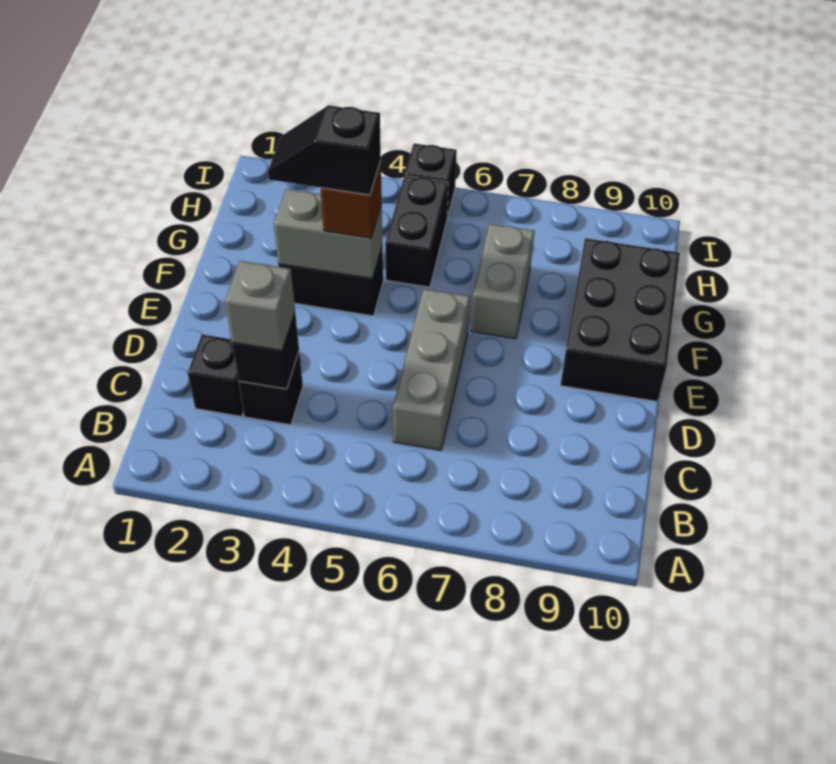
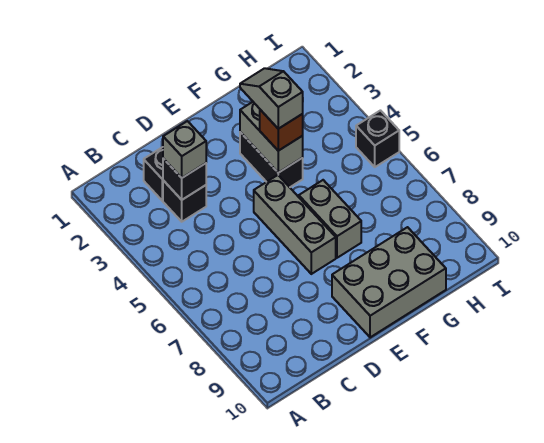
grey brick C6:E6 level 1 -> grey brick E5:E7 level 1
black brick E9:G10 level 1 -> grey brick E9:G10 level 1
black slope F3:F4 level 4 top 4 -> grey slope F3:F4 level 4 top 4
grey brick F7:G7 level 1 -> grey brick F6:F7 level 1
black brick G5:H5 level 1 -> none

